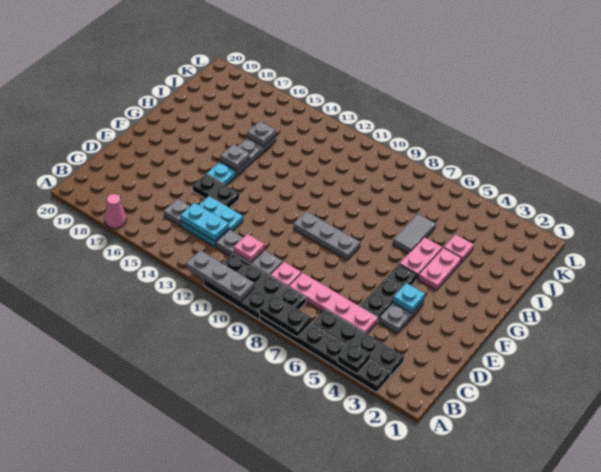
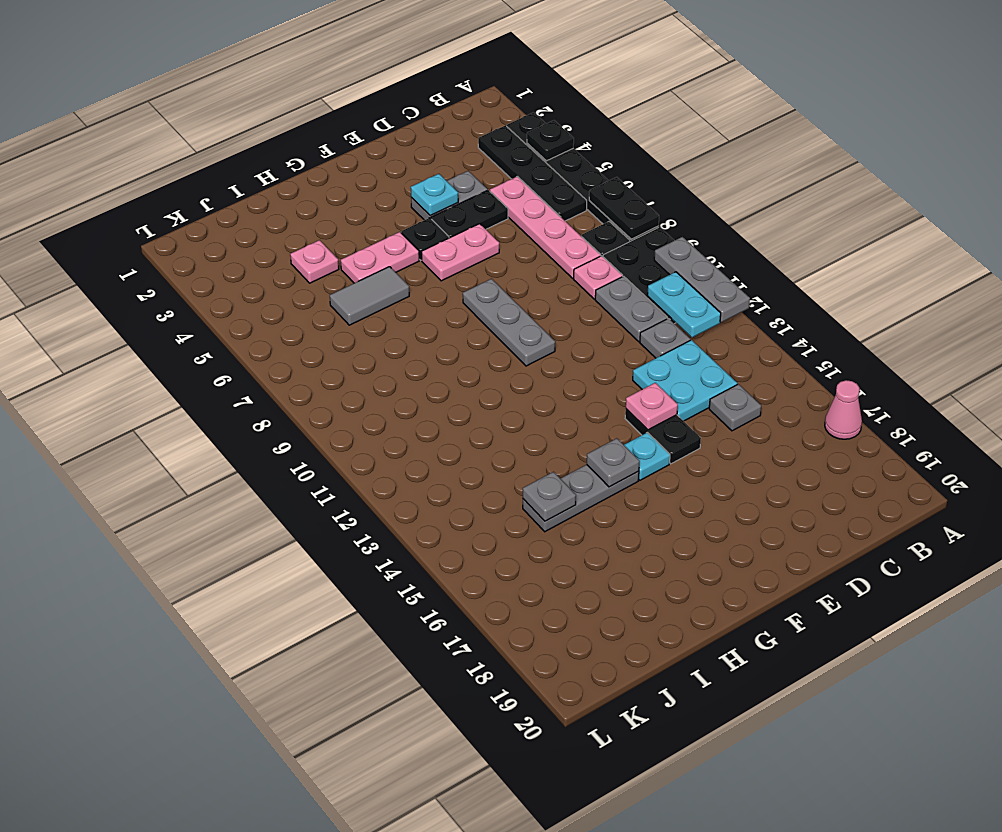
pink plate C11 level 2 -> pink plate E14 level 2
cyan plate C13:C14 level 2 -> cyan plate B11:B12 level 2
pink plate G4:H4 level 1 -> pink plate E6:F6 level 1

